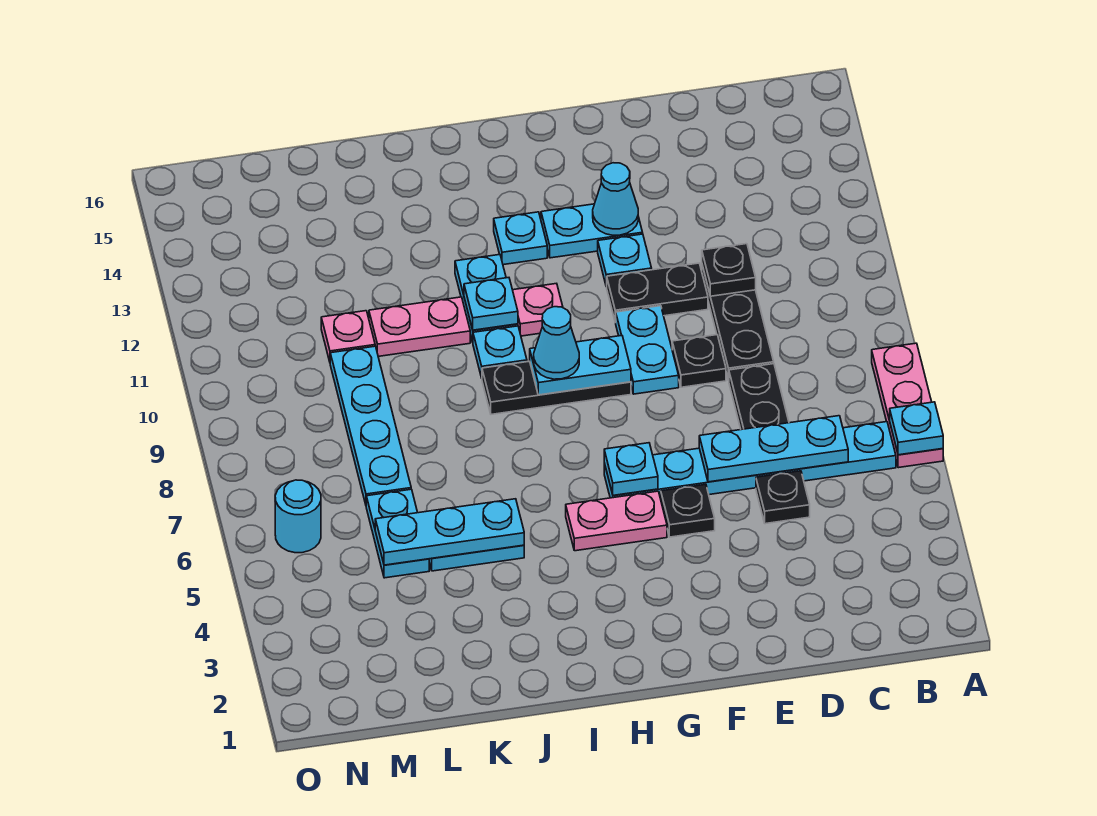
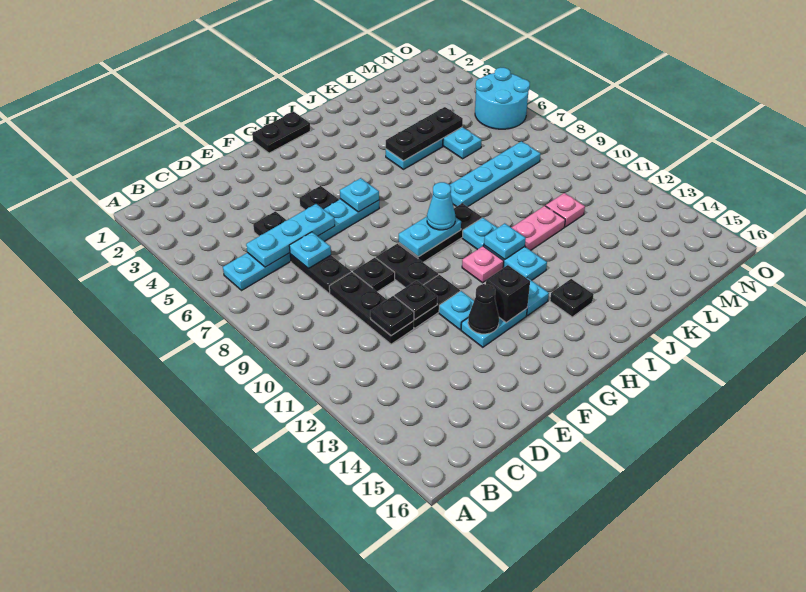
pink plate A6:A8 level 1 -> none
cyan plate A6 level 2 -> cyan plate D7 level 2
none -> black plate E11 level 2
cyan plate F9:F10 level 1 -> black plate F9:F10 level 1
cyan cone F13 level 2 -> black cone F13 level 2
none -> black plate G1:H1 level 1
pink plate G5:H5 level 1 -> none
none -> black brick G13 level 2
none -> black plate I14 level 1
cyan plate J5:L5 level 2 -> black plate J5:L5 level 2
cyan plate L7:L10 level 1 -> cyan plate J8:M8 level 1
cyan round brick N6 level 1 -> cyan round brick N5:O6 level 1

